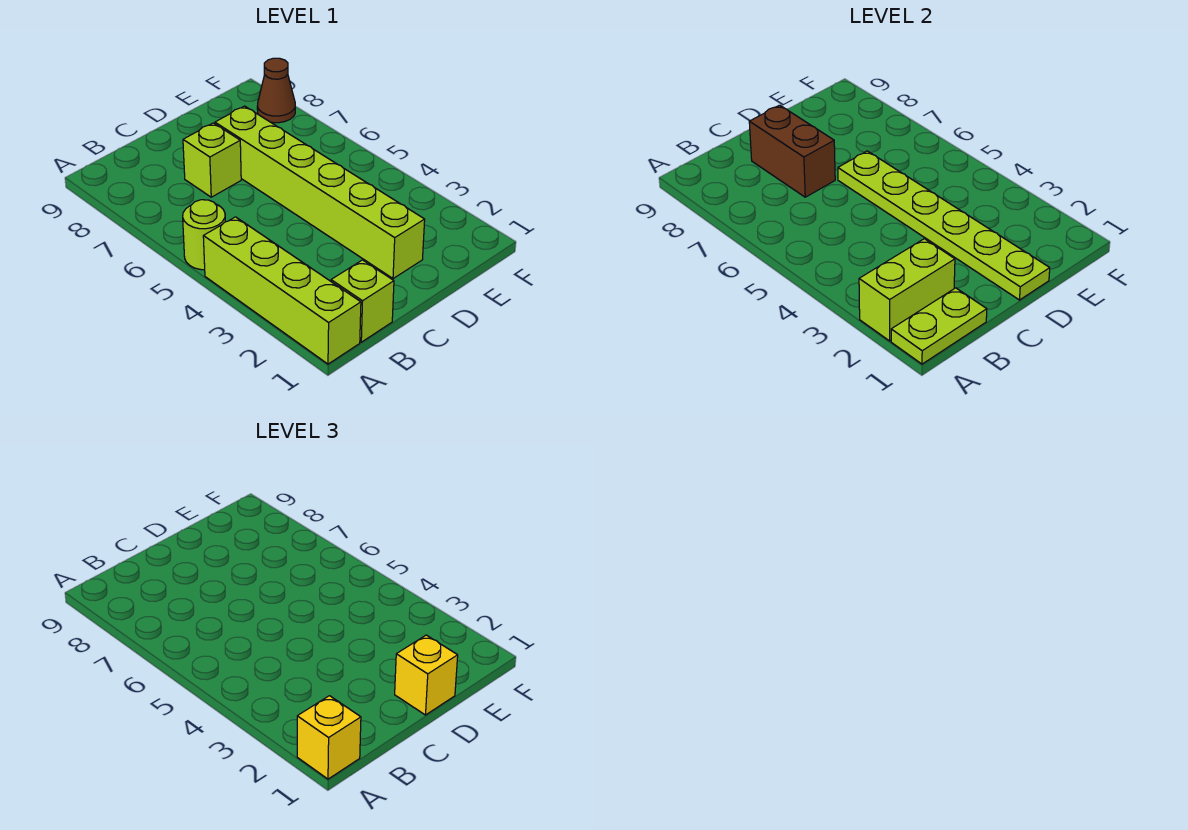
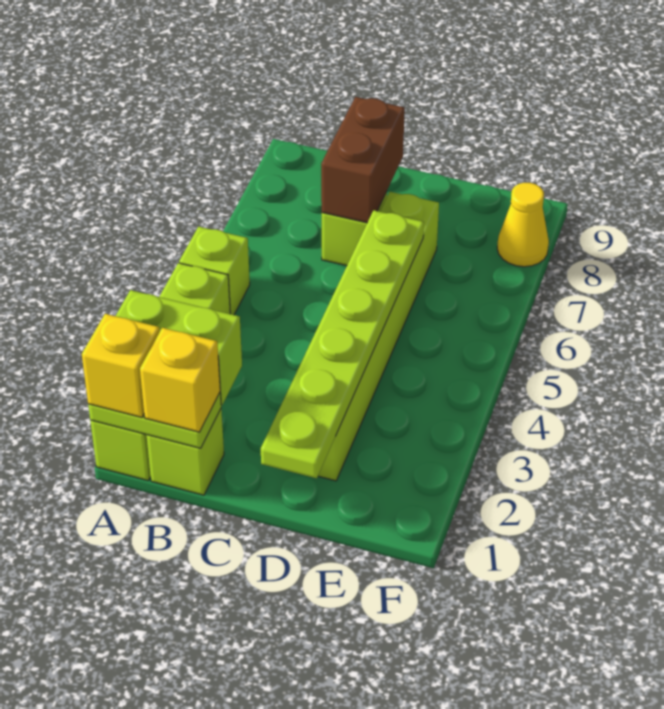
lime round brick A5 level 1 -> lime brick A5 level 1
yellow brick D1 level 3 -> yellow brick B1 level 3
brown cone F8 level 1 -> yellow cone F8 level 1

